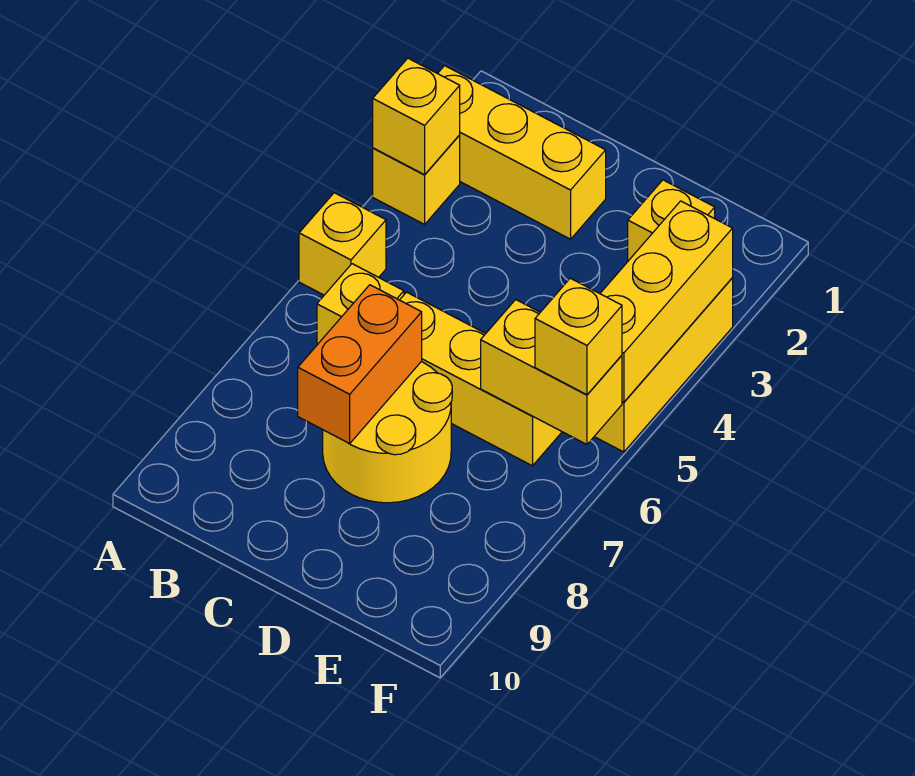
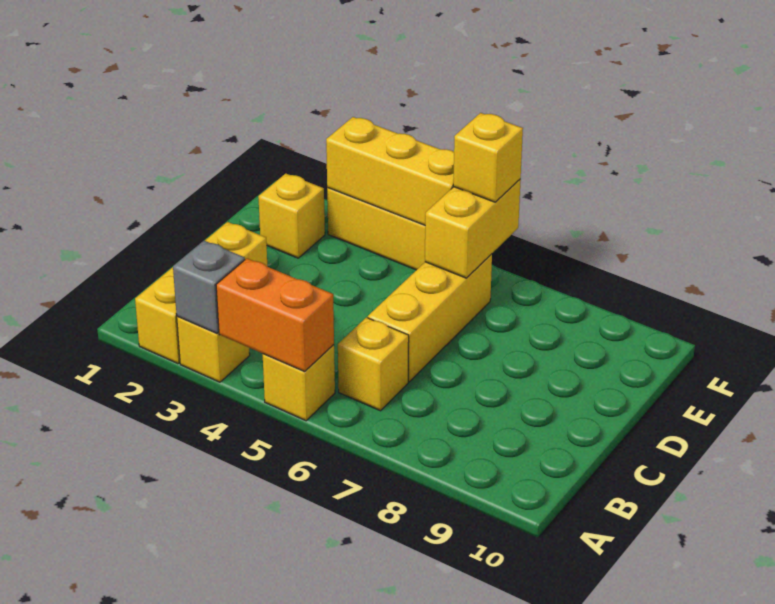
yellow brick A3 level 2 -> grey brick A3 level 2
yellow round brick C7:D8 level 1 -> none
orange brick C7:C8 level 2 -> orange brick A4:A5 level 2

